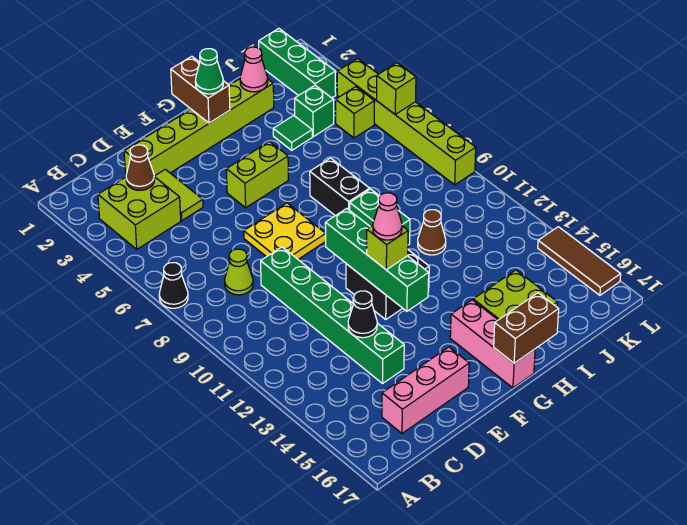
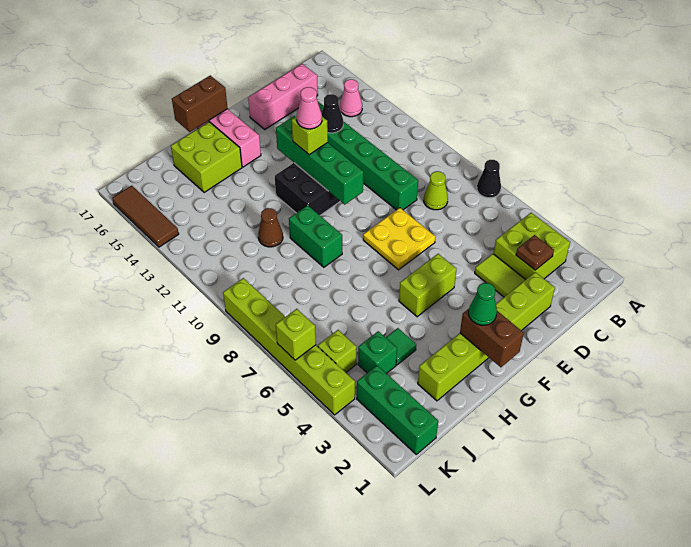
brown cone C3 level 2 -> brown plate C3 level 2
black brick H7:H8 level 1 -> none
pink cone I2 level 2 -> pink cone B14 level 1

